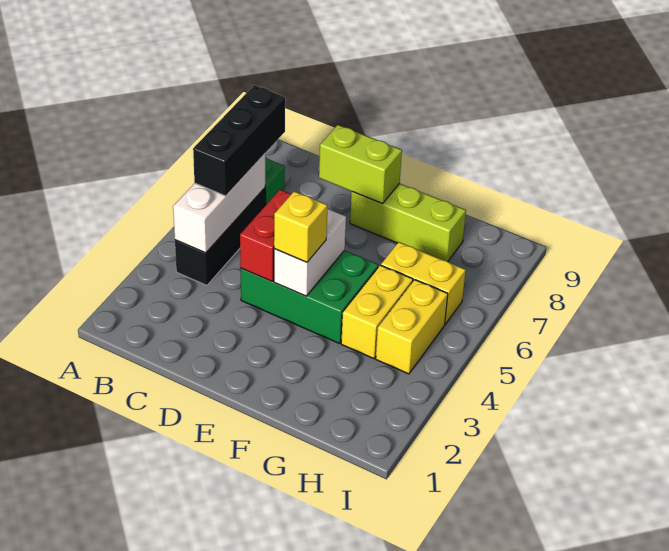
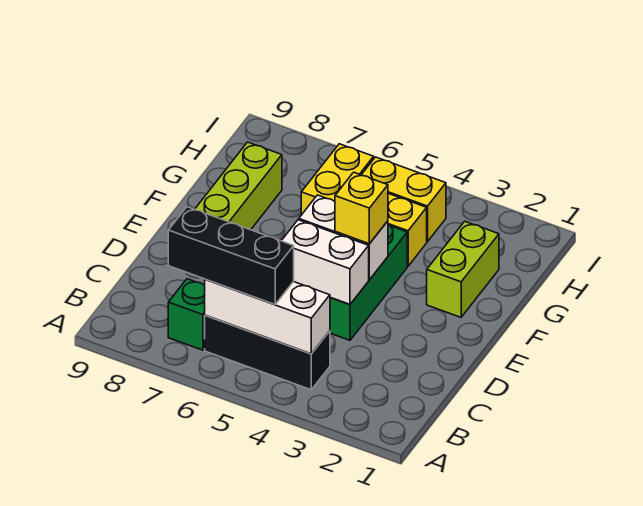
red brick D4:D5 level 2 -> white brick D4:D5 level 2
lime brick D8:E8 level 2 -> lime brick F2:G2 level 1

